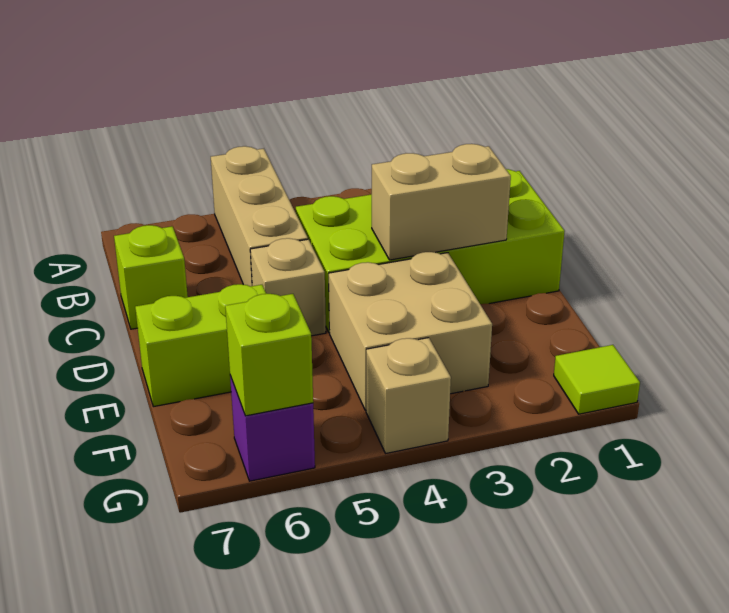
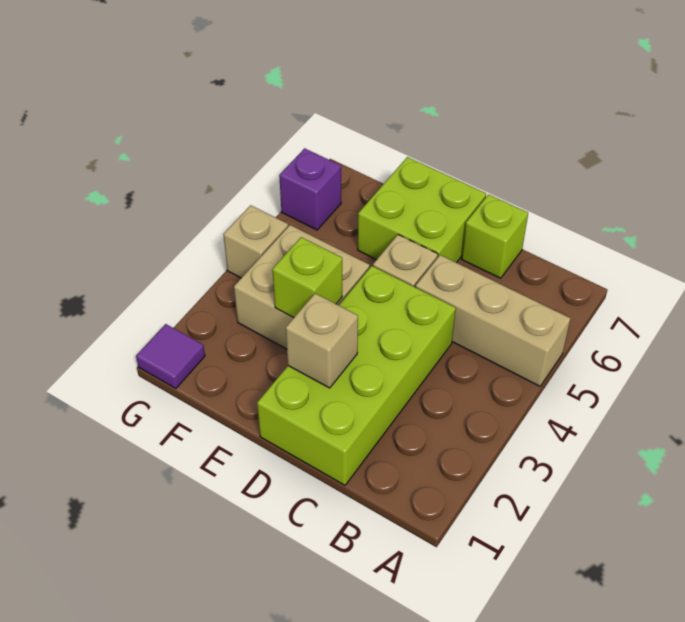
tan brick D2:D3 level 2 -> tan brick D2 level 2
lime brick E6:E7 level 1 -> lime brick D6:E7 level 1
lime tile G1 level 1 -> purple tile G1 level 1
lime brick G6 level 2 -> lime brick E3 level 2

